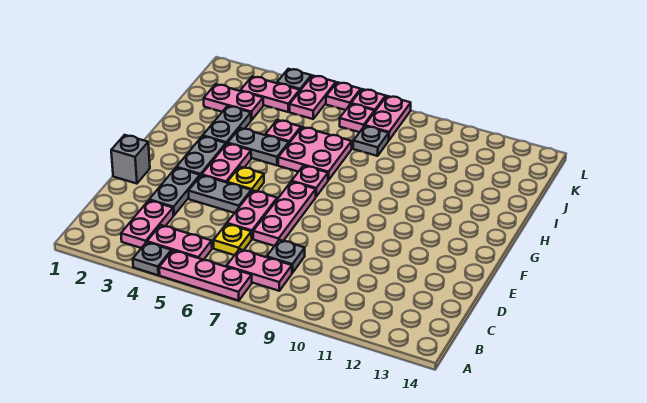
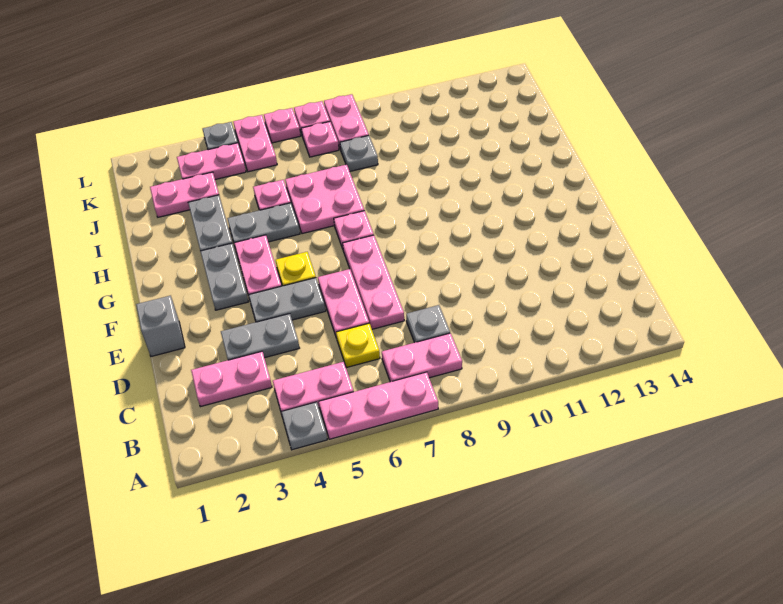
pink plate B3:C3 level 1 -> pink plate C2:C3 level 1
grey plate D3:E3 level 1 -> grey plate D3:D4 level 1

